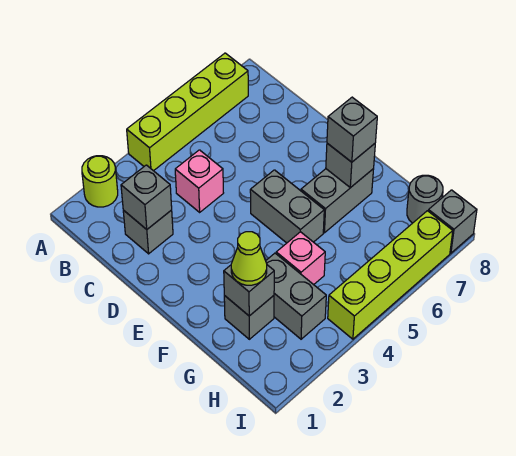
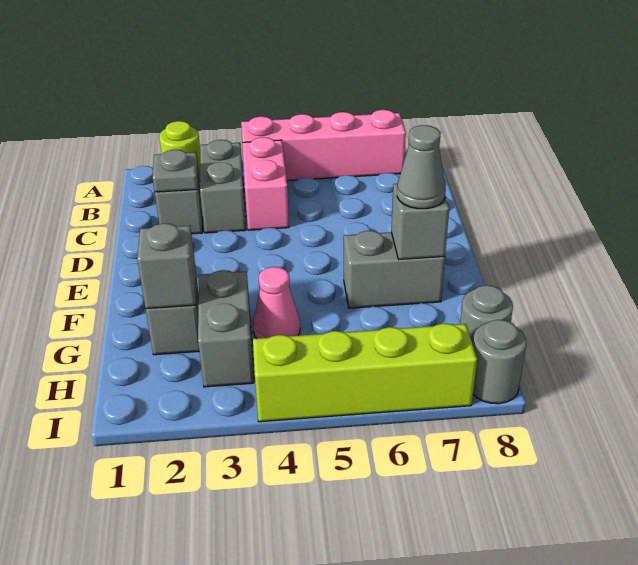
lime brick A4:A7 level 1 -> pink brick A4:A7 level 1
grey brick C2 level 2 -> grey plate C2 level 2
pink brick C4 level 1 -> pink brick B4:C4 level 1
grey brick E5:F5 level 1 -> grey brick B3:C3 level 1
grey brick F7 level 3 -> grey cone F7 level 3
lime cone G2 level 3 -> none
pink brick G4 level 1 -> pink cone G4 level 1
grey brick I8 level 1 -> grey round brick I8 level 1

